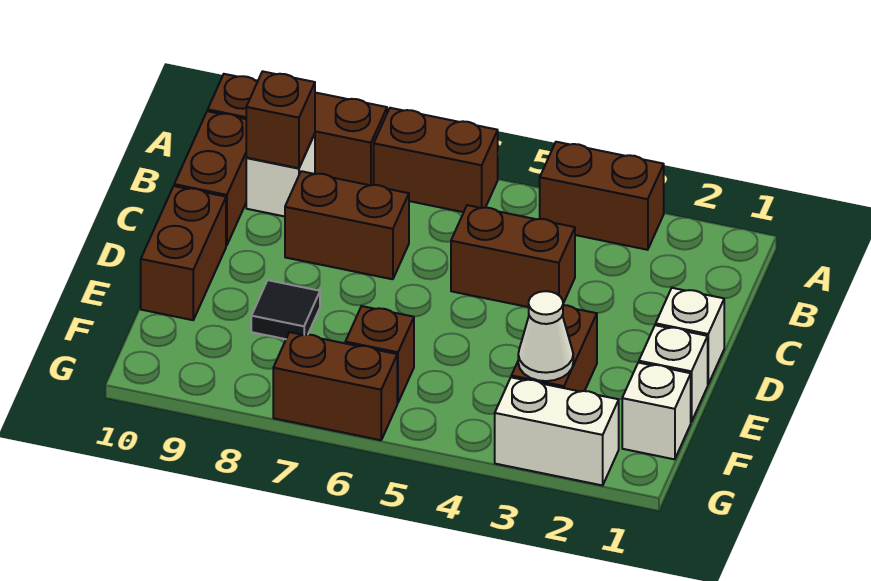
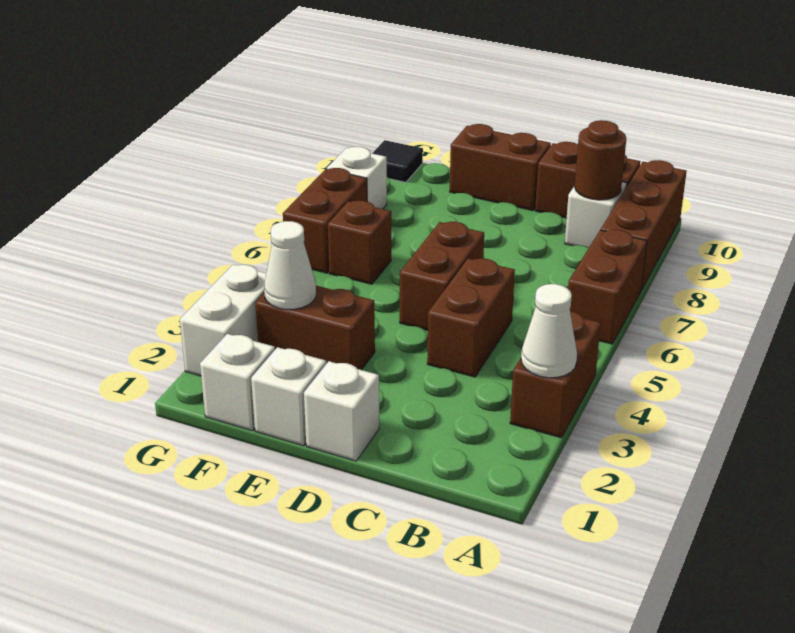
none -> white cone A3 level 2
brown brick B9 level 2 -> brown round brick B9 level 2
brown brick C7:C8 level 1 -> brown brick D5:D6 level 1
black tile E8 level 1 -> black tile G10 level 1
none -> white brick G8 level 1

